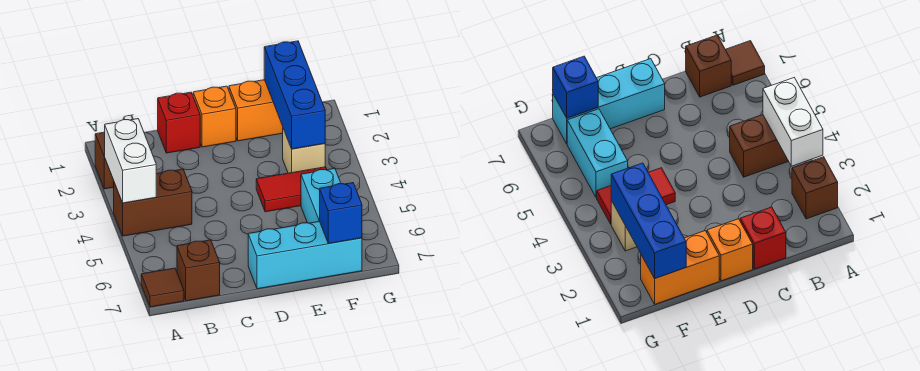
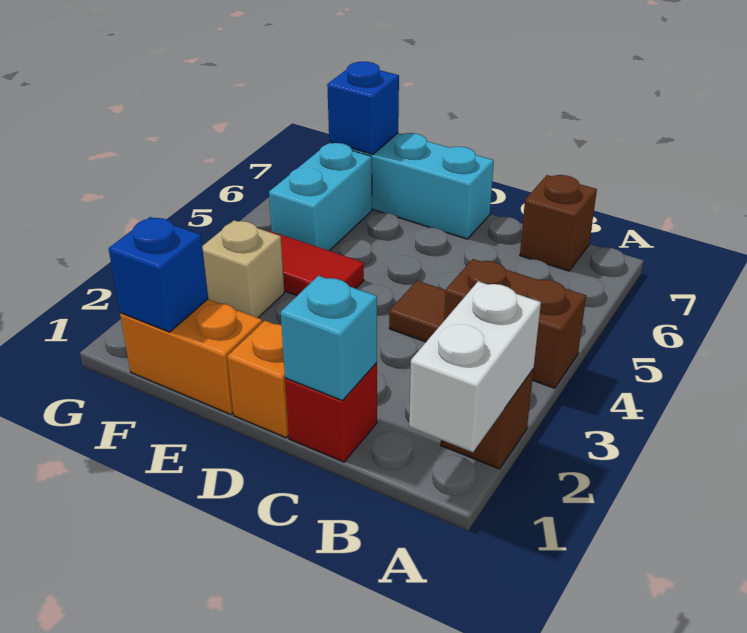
white brick A3:A4 level 2 -> white brick A1:A2 level 2
brown tile A7 level 1 -> brown tile C4 level 1
none -> cyan brick C1 level 2
blue brick F1:F3 level 2 -> blue brick F1 level 2

